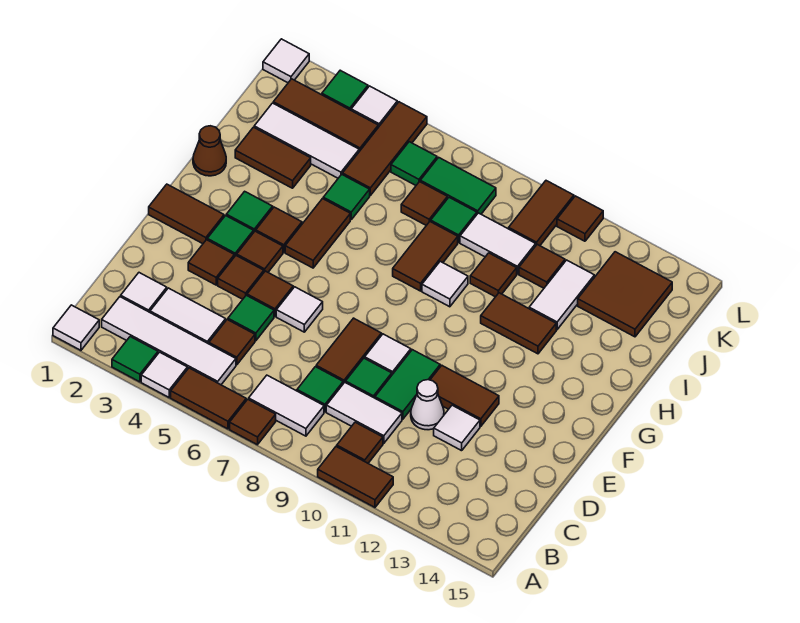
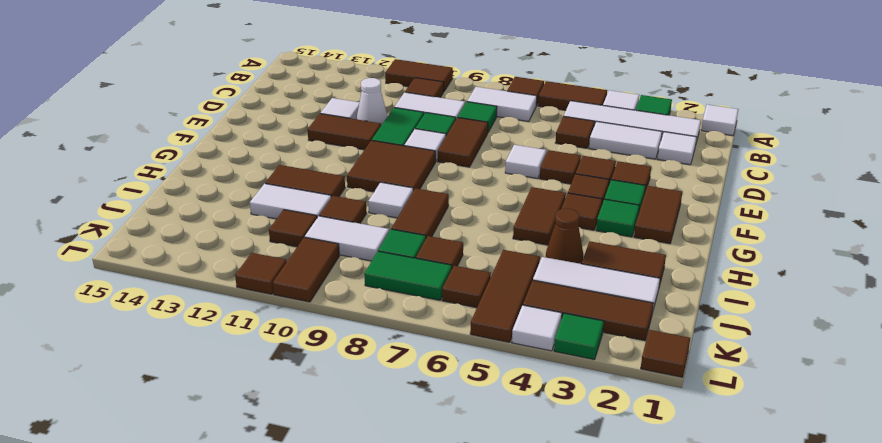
green tile D5 level 1 -> none
brown tile F1:F2 level 1 -> brown tile F2:G2 level 1
brown cone H1 level 1 -> brown cone I4 level 1
green tile I5 level 1 -> none
white tile I12:J12 level 1 -> white tile I11:I12 level 1
brown tile J13:K14 level 1 -> brown tile F9:G10 level 1
green tile K6 level 1 -> brown tile K6 level 1
white tile L1 level 1 -> brown tile L1 level 1

